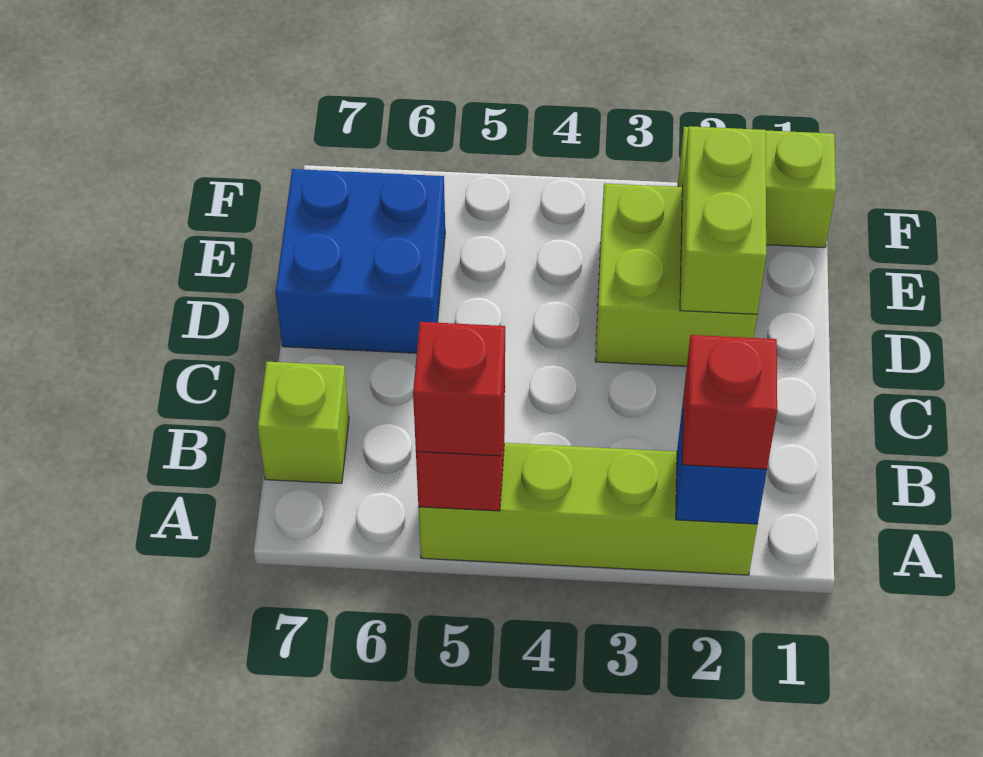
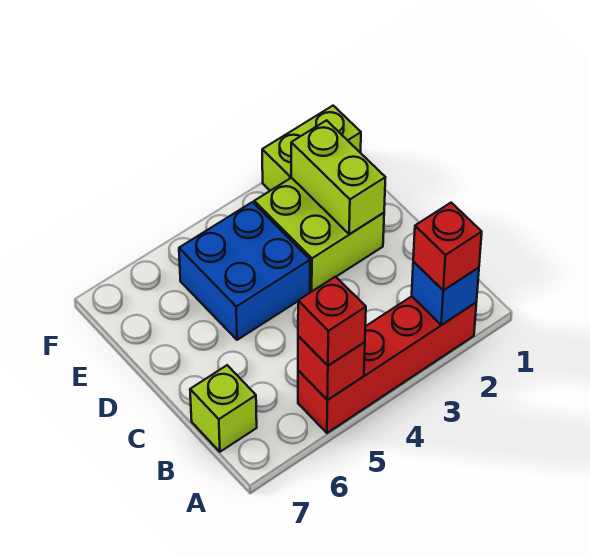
lime brick A2:A5 level 1 -> red brick A2:A5 level 1
blue brick D6:E7 level 1 -> blue brick D4:E5 level 1

